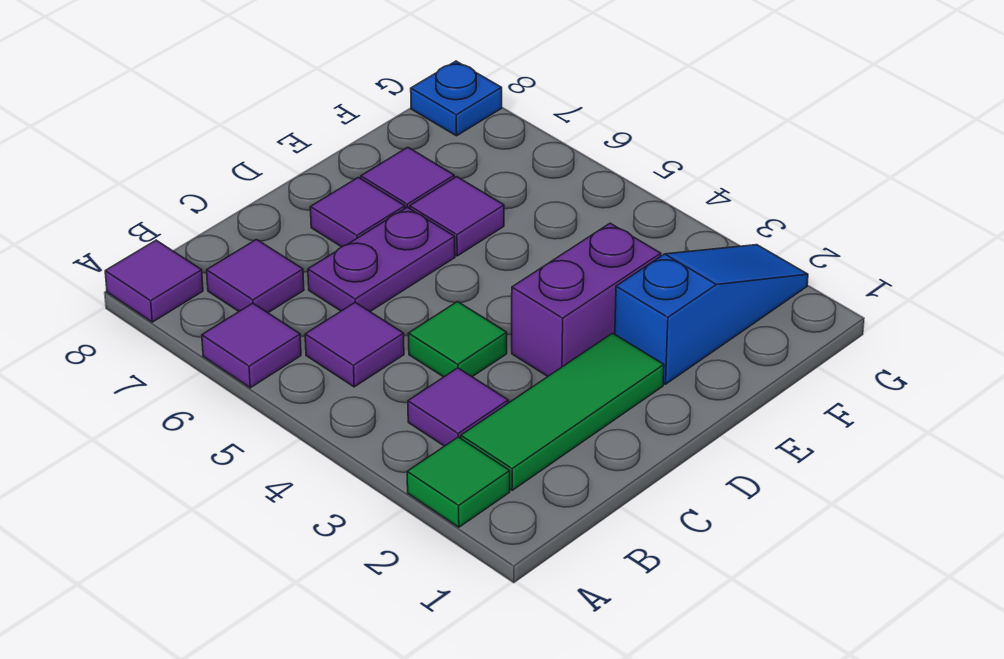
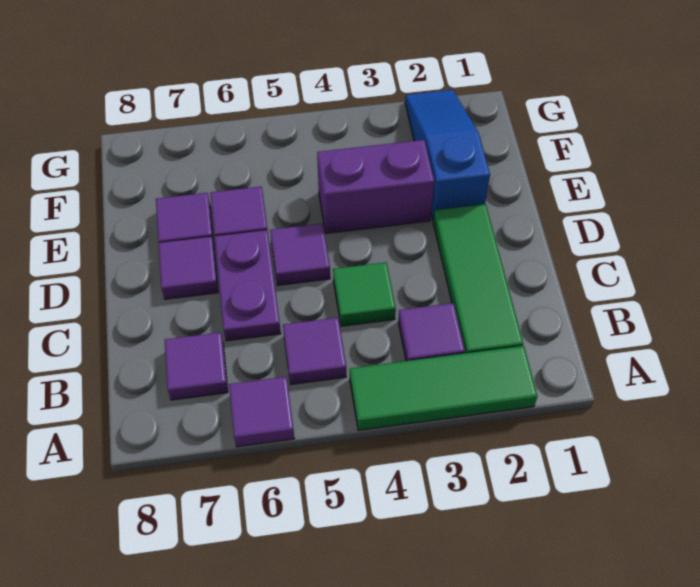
green tile A2 level 1 -> green tile A2:A4 level 1
purple tile A8 level 1 -> purple tile D5 level 1
purple brick D3:E3 level 1 -> purple brick E3:E4 level 1
blue plate G8 level 1 -> none

